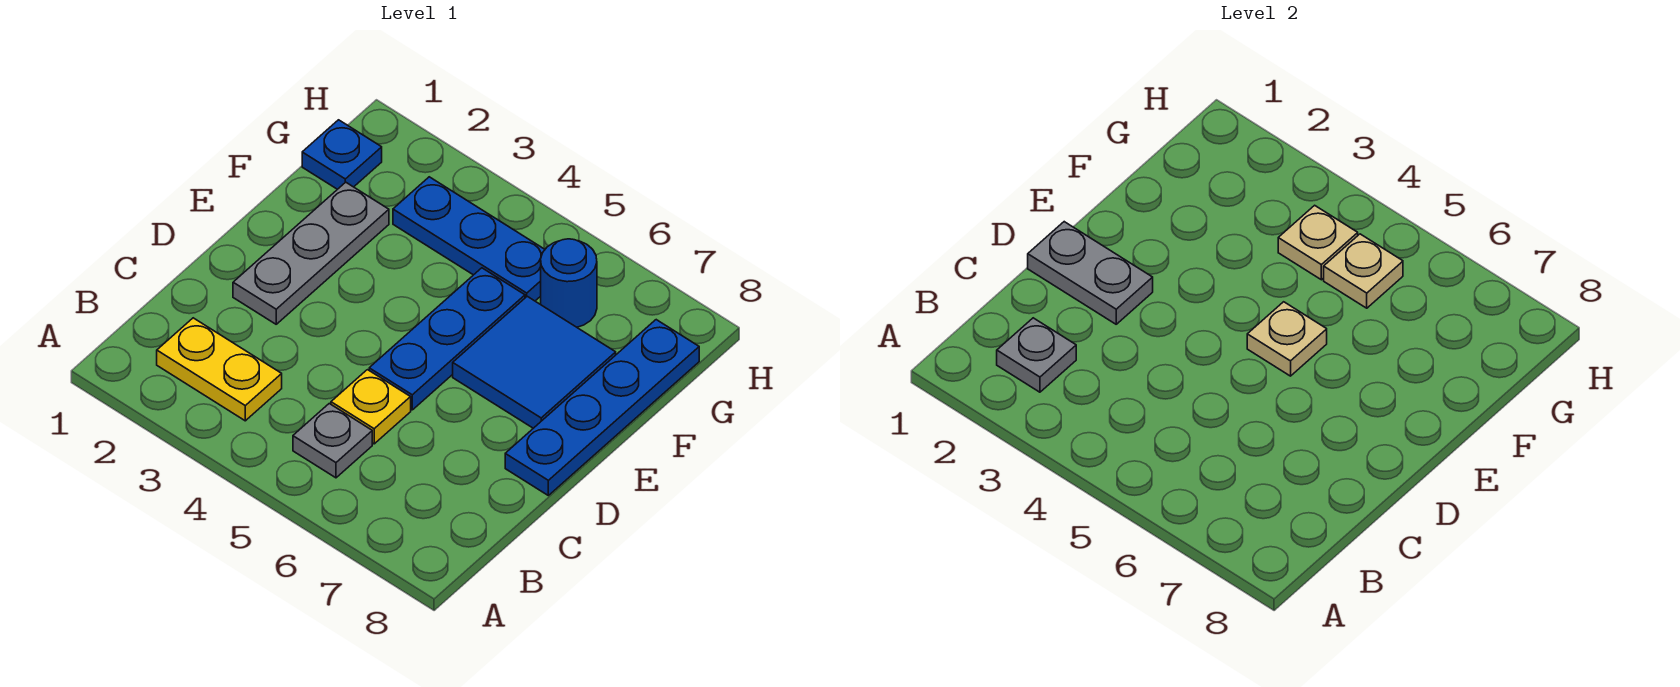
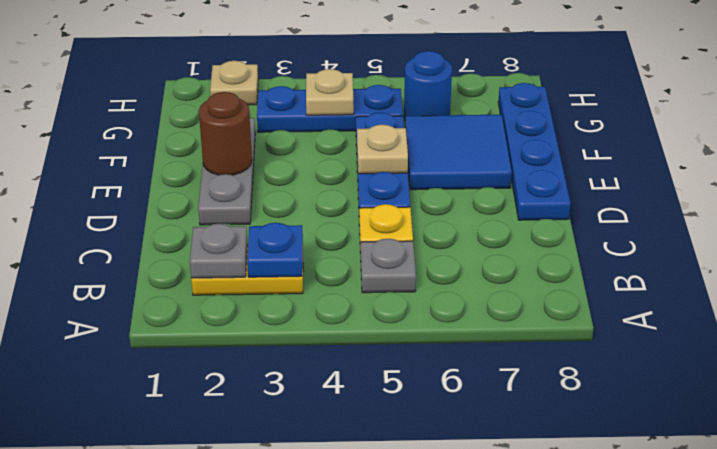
grey plate D1:D2 level 2 -> none
none -> brown round brick E2 level 2
blue plate G1 level 1 -> blue plate B3 level 2
tan plate G5 level 2 -> tan plate H2 level 1

